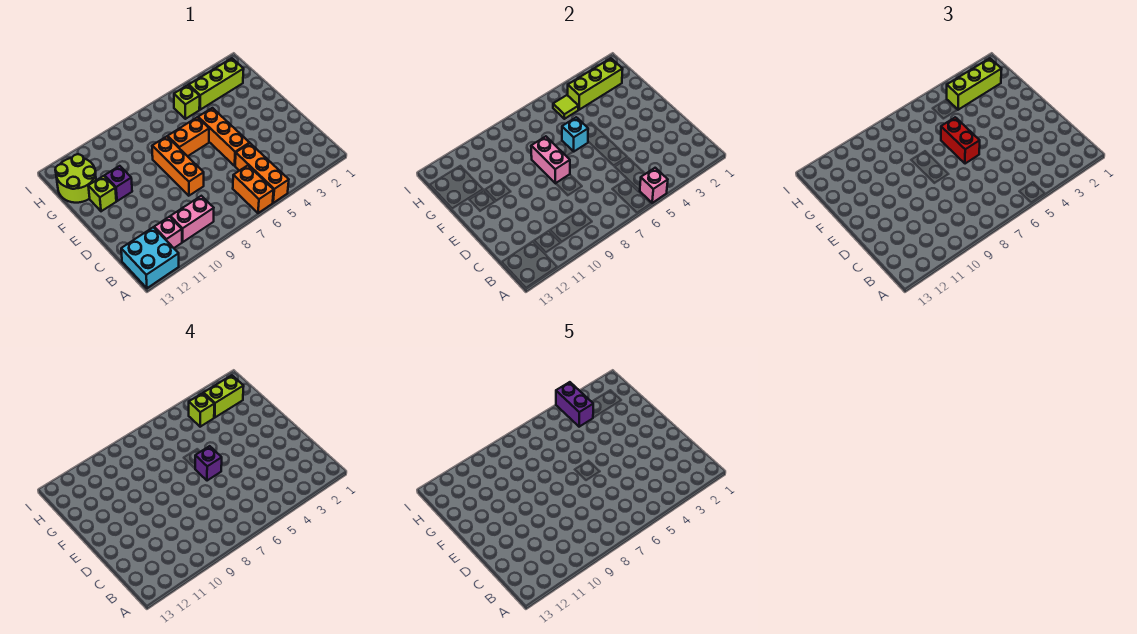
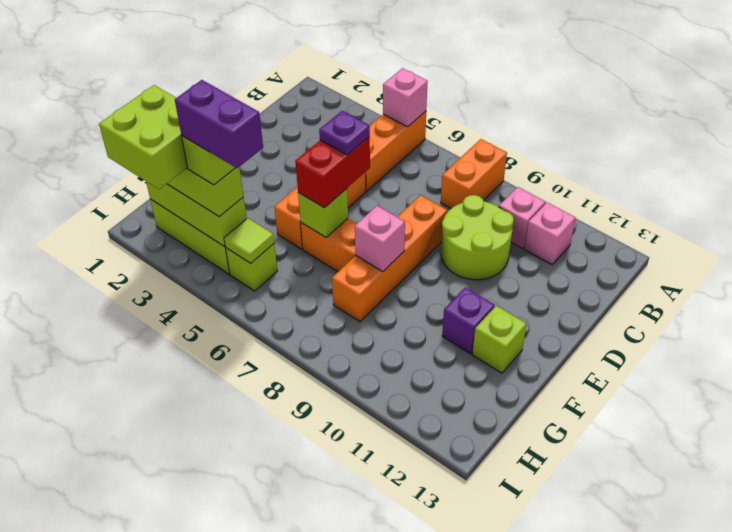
orange brick A6:B6 level 1 -> orange brick A8:B8 level 1
cyan brick A12:B13 level 1 -> none
pink brick B9:B10 level 1 -> pink brick B10 level 1
orange brick D8:F8 level 1 -> orange brick D8:G8 level 1
purple brick E6 level 4 -> purple plate E6 level 4
pink brick E8:F8 level 2 -> pink brick F8 level 2
cyan brick F6 level 2 -> lime brick F6 level 2
lime round brick G12:H13 level 1 -> lime round brick C9:D10 level 1
lime brick H2:H3 level 4 -> lime brick H2:I3 level 4
purple brick H4:I4 level 5 -> purple brick H4:H5 level 5

